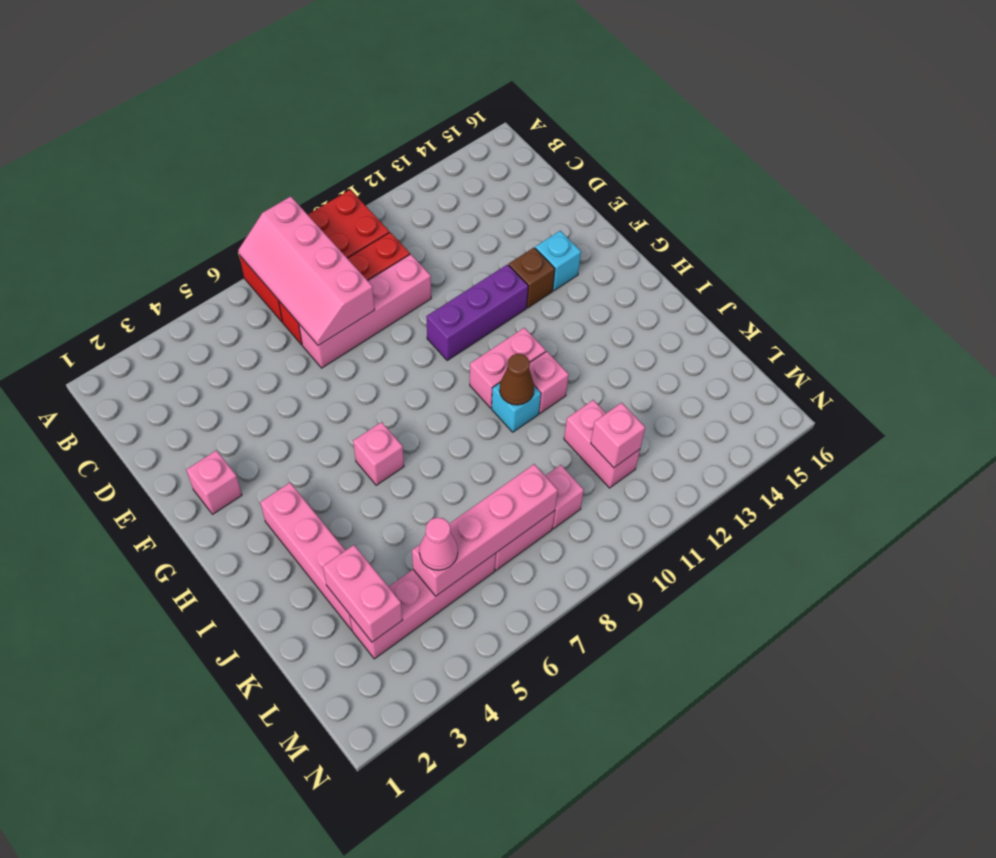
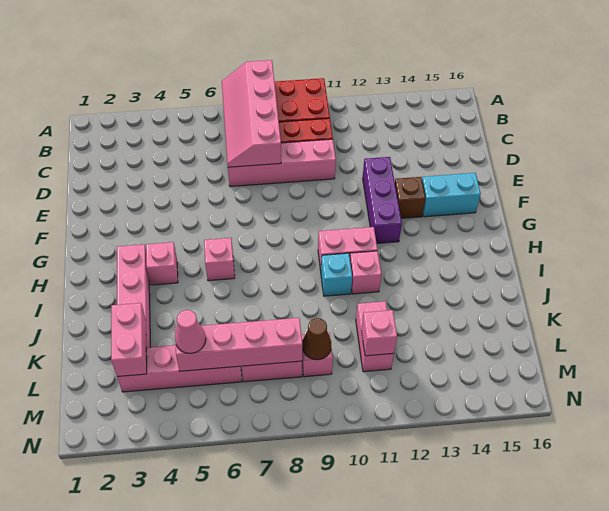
pink brick F2 level 1 -> pink brick H4 level 1
purple brick F10:F12 level 1 -> purple brick E12:G12 level 1
cyan brick F14 level 1 -> cyan brick F14:F15 level 1
brown cone I10 level 2 -> brown cone L9 level 2

